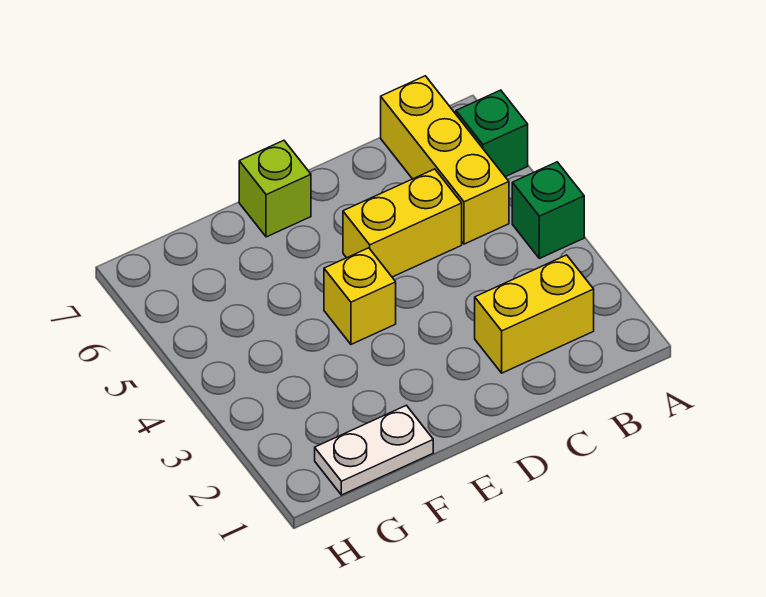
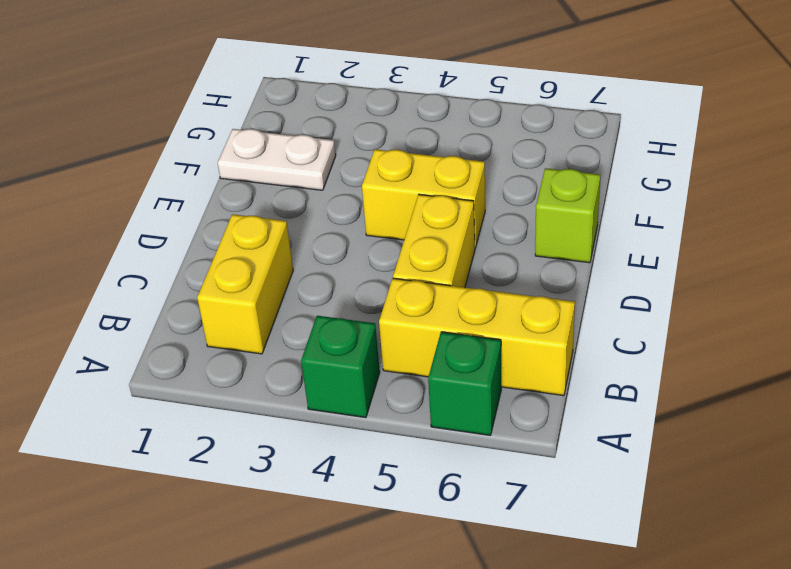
yellow brick E4 level 1 -> yellow brick E4:E5 level 1
white plate F1:G1 level 1 -> white plate F1:F2 level 1

